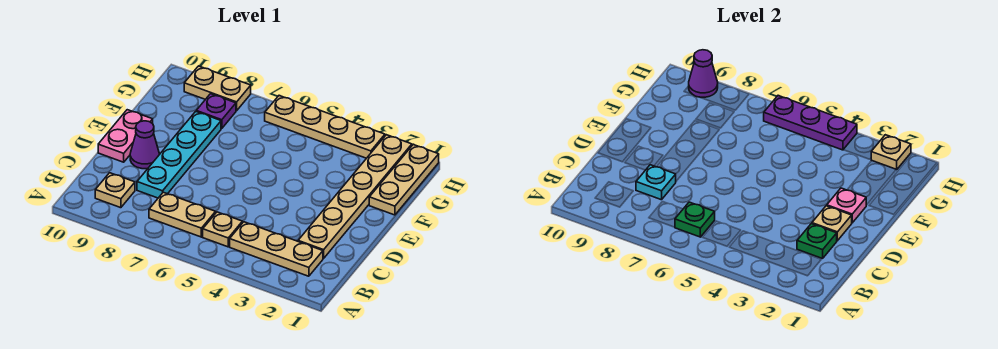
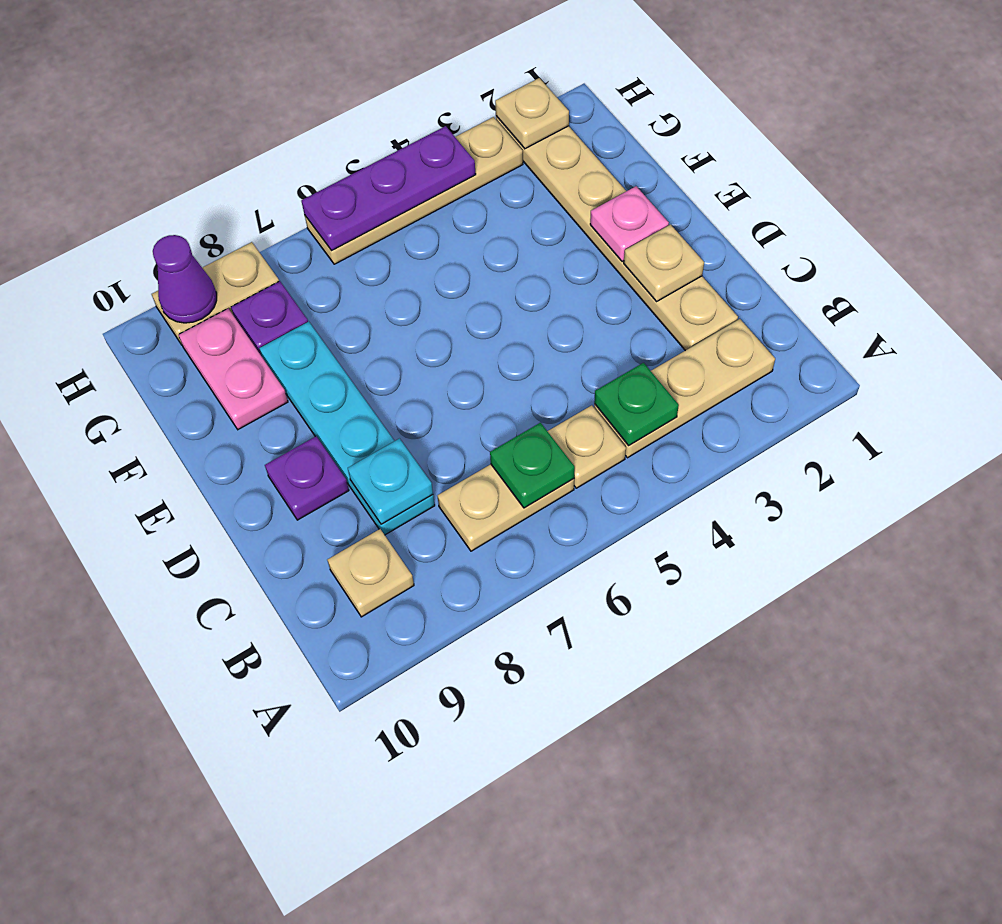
green plate C2 level 2 -> green plate B4 level 2
purple cone D9 level 1 -> purple plate D9 level 1
pink plate D10:E10 level 1 -> pink plate F9:G9 level 1
tan plate F1:H1 level 1 -> none

